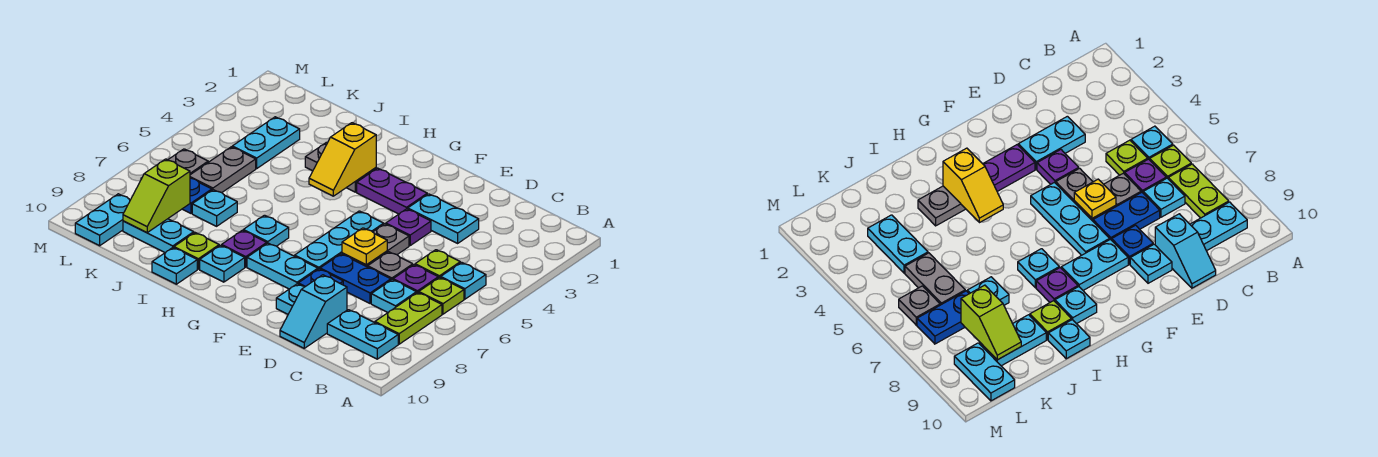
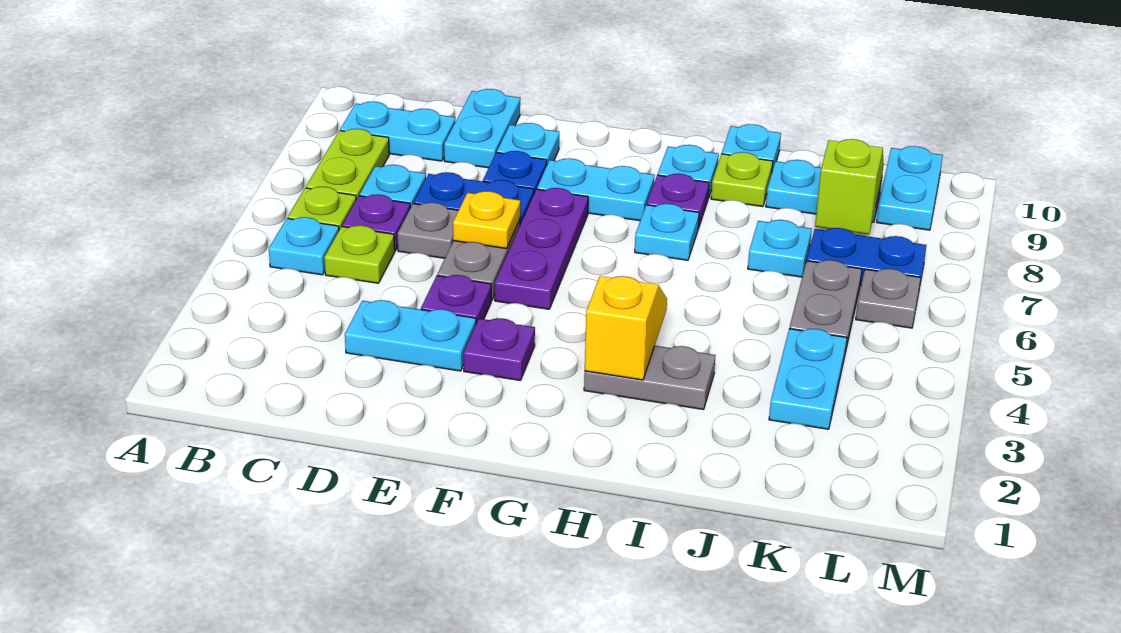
cyan slope D9:D10 level 1 top 9 -> cyan plate D9:D10 level 1
purple plate F3:G3 level 1 -> purple plate F3 level 1
cyan plate F5:F7 level 1 -> purple plate F5:F7 level 1

